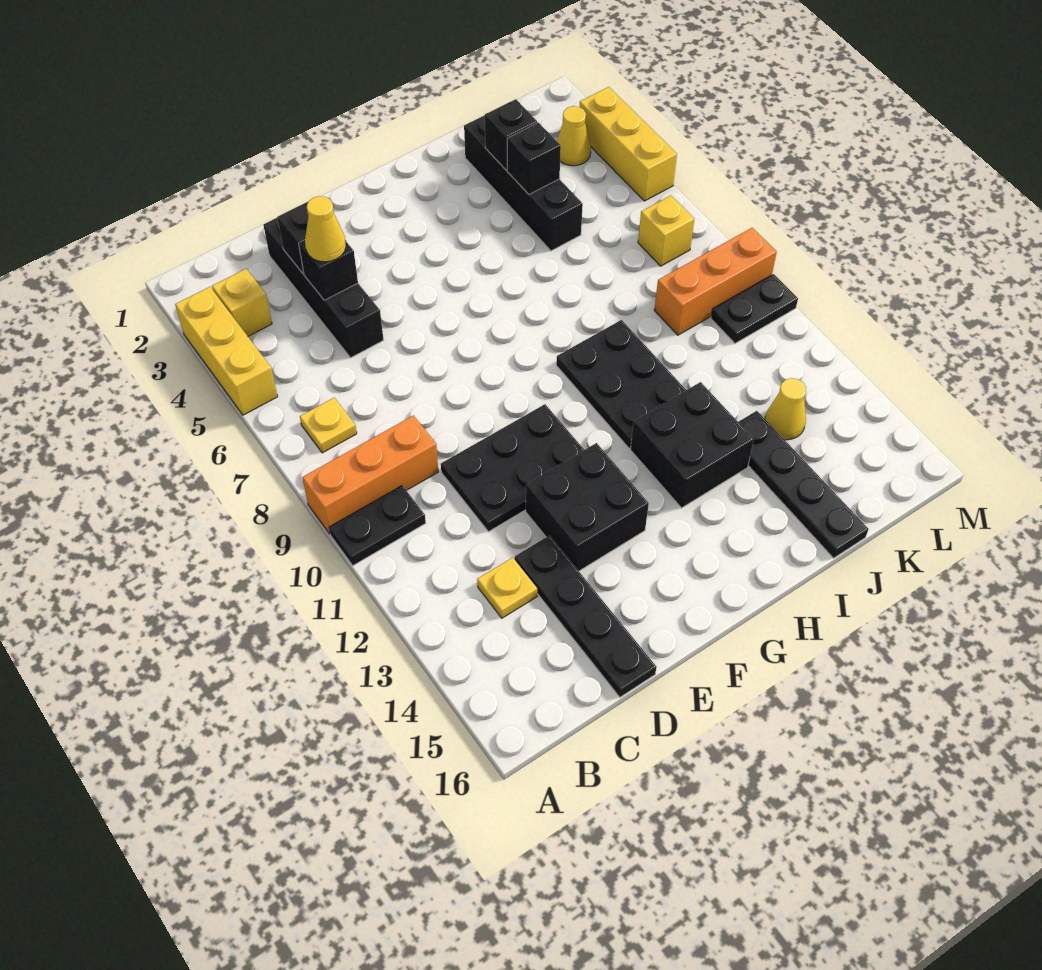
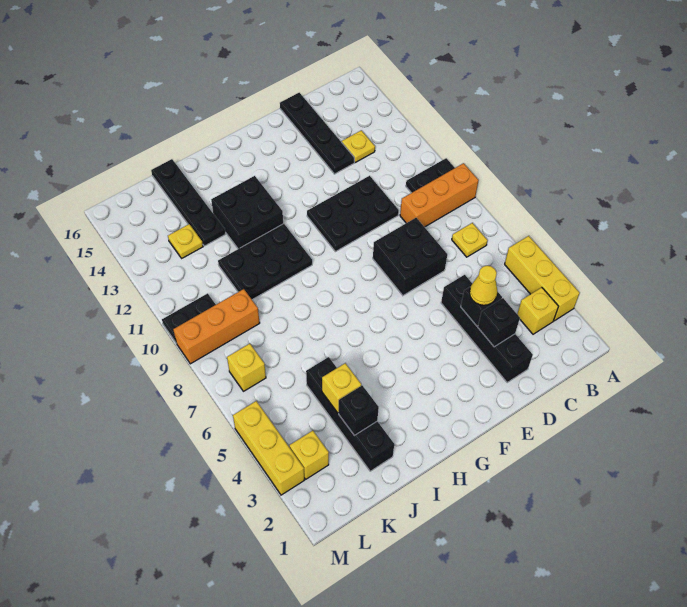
black brick E12:F13 level 1 -> black brick D7:E8 level 1
black plate H9:I11 level 1 -> black plate H10:J11 level 1
black brick J4 level 2 -> yellow brick J4 level 2
yellow cone K13 level 1 -> yellow plate K13 level 1
yellow cone L3 level 1 -> yellow brick L3 level 1

